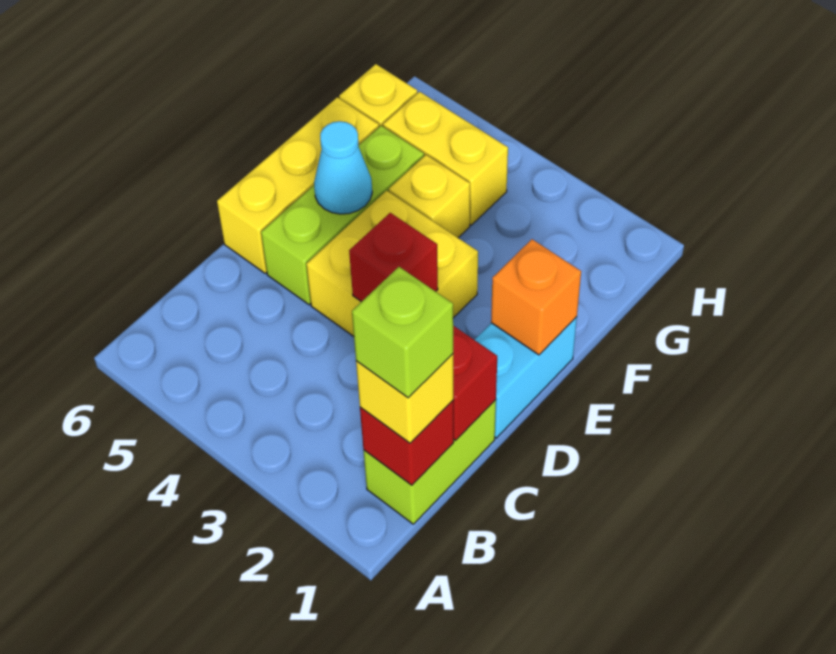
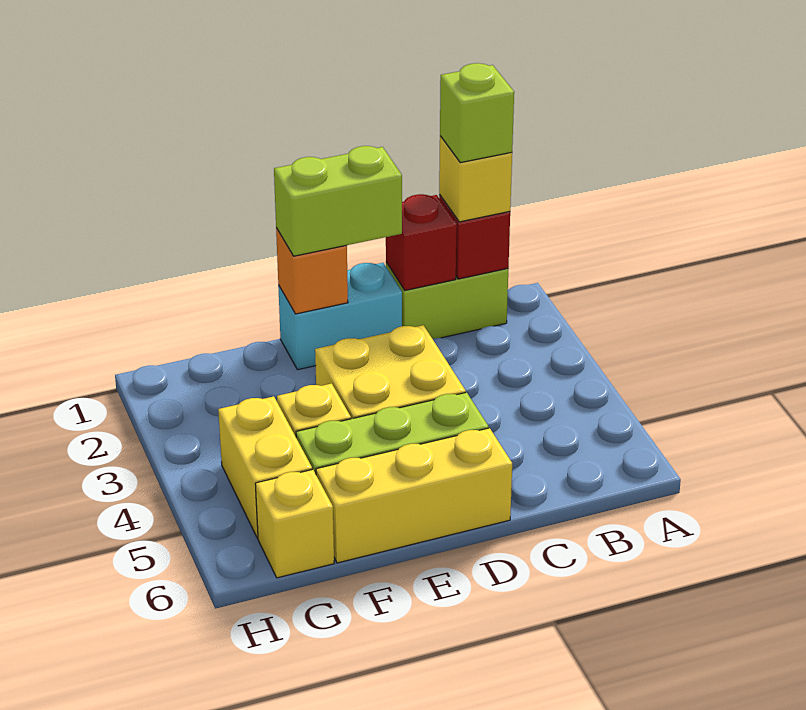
none -> lime brick D1:E1 level 3
red brick D3 level 2 -> none
cyan cone E5 level 2 -> none

